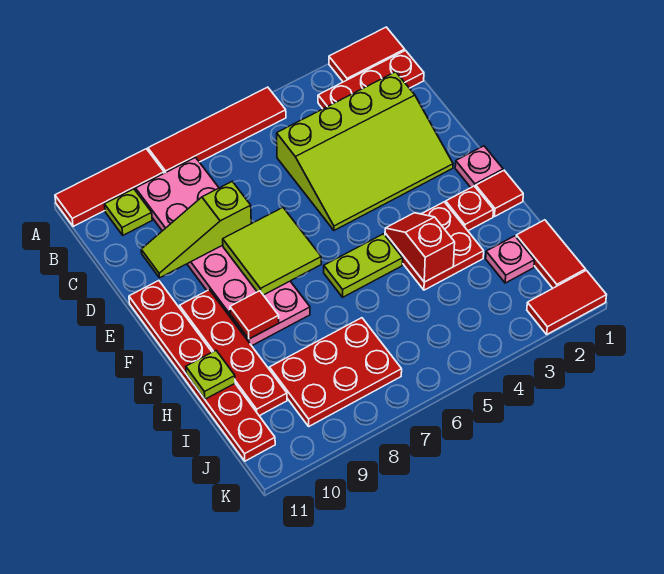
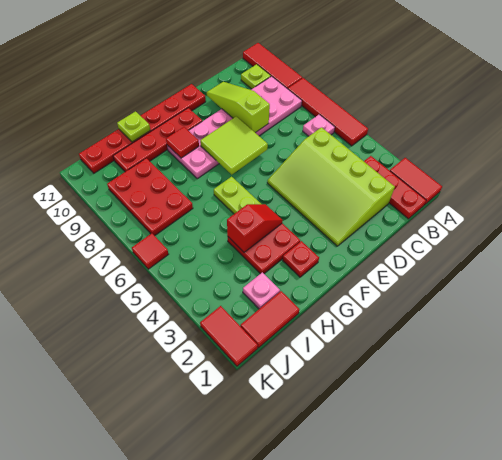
pink plate F1 level 1 -> pink plate B6 level 1
red tile G1 level 1 -> red tile K6 level 1

